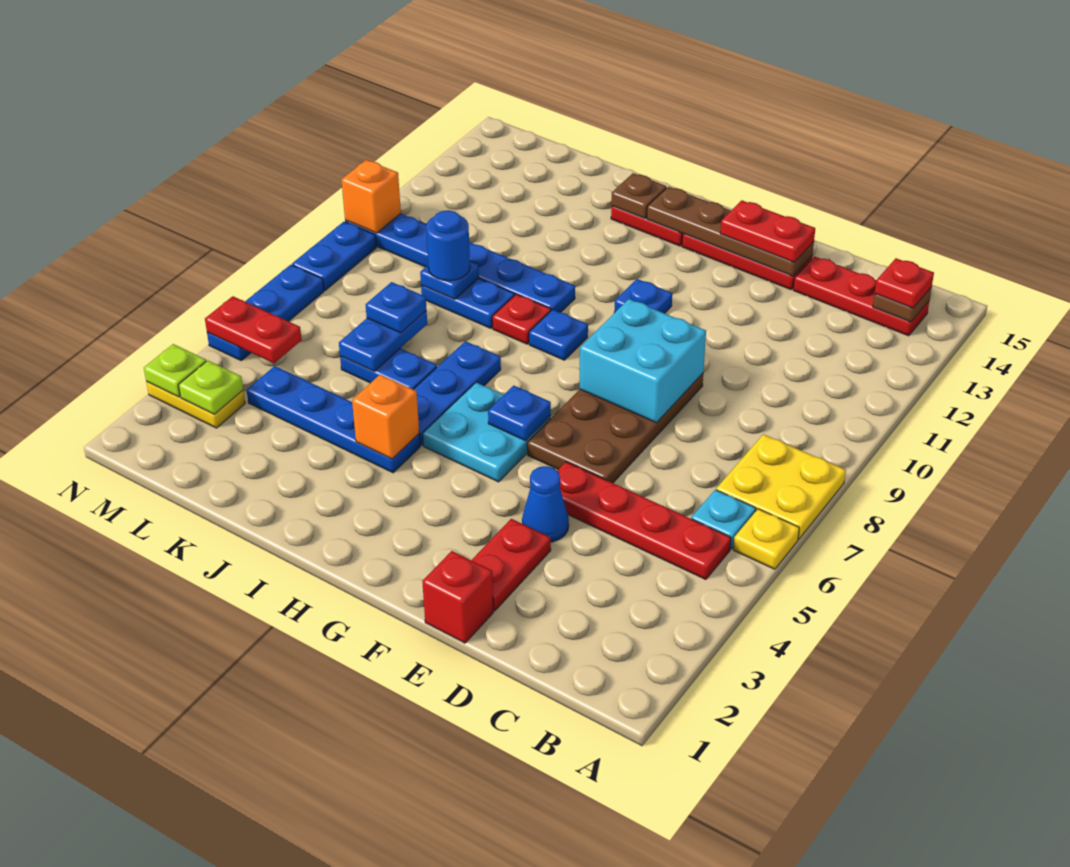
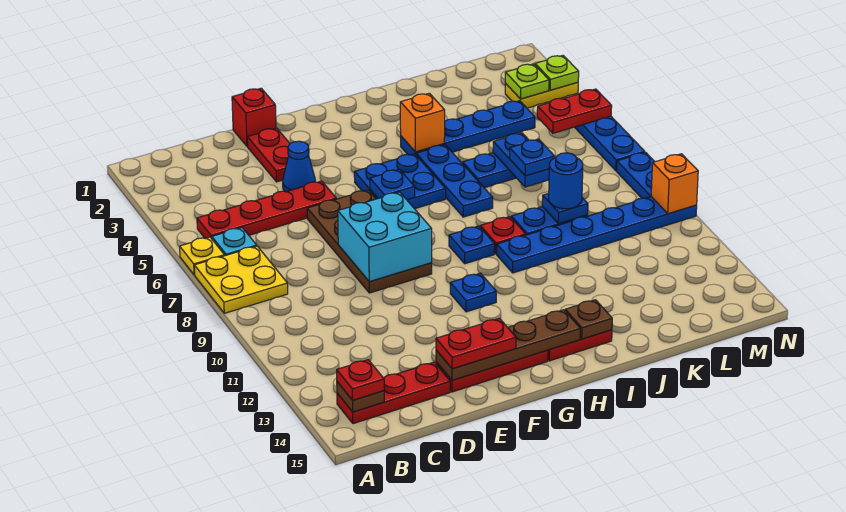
cyan plate G5:H6 level 1 -> blue plate G5:H6 level 1

